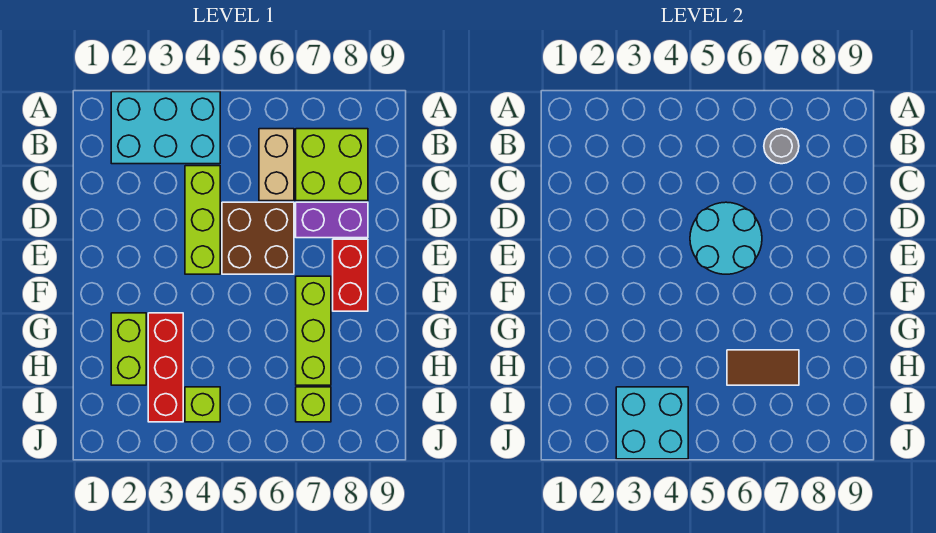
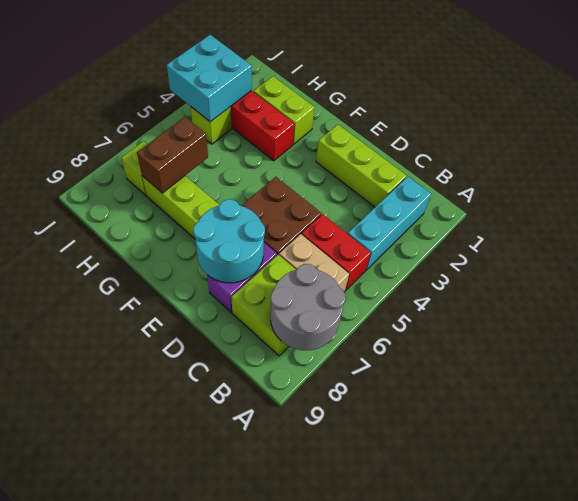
cyan brick A2:B4 level 1 -> cyan brick B2:B4 level 1
grey round brick B7 level 2 -> grey round brick A7:B8 level 2
lime brick C4:E4 level 1 -> lime brick C2:E2 level 1
cyan round brick D5:E6 level 2 -> cyan round brick D7:E8 level 2
red brick E8:F8 level 1 -> red brick B5:C5 level 1
brown tile H6:H7 level 2 -> brown brick H6:H7 level 2

